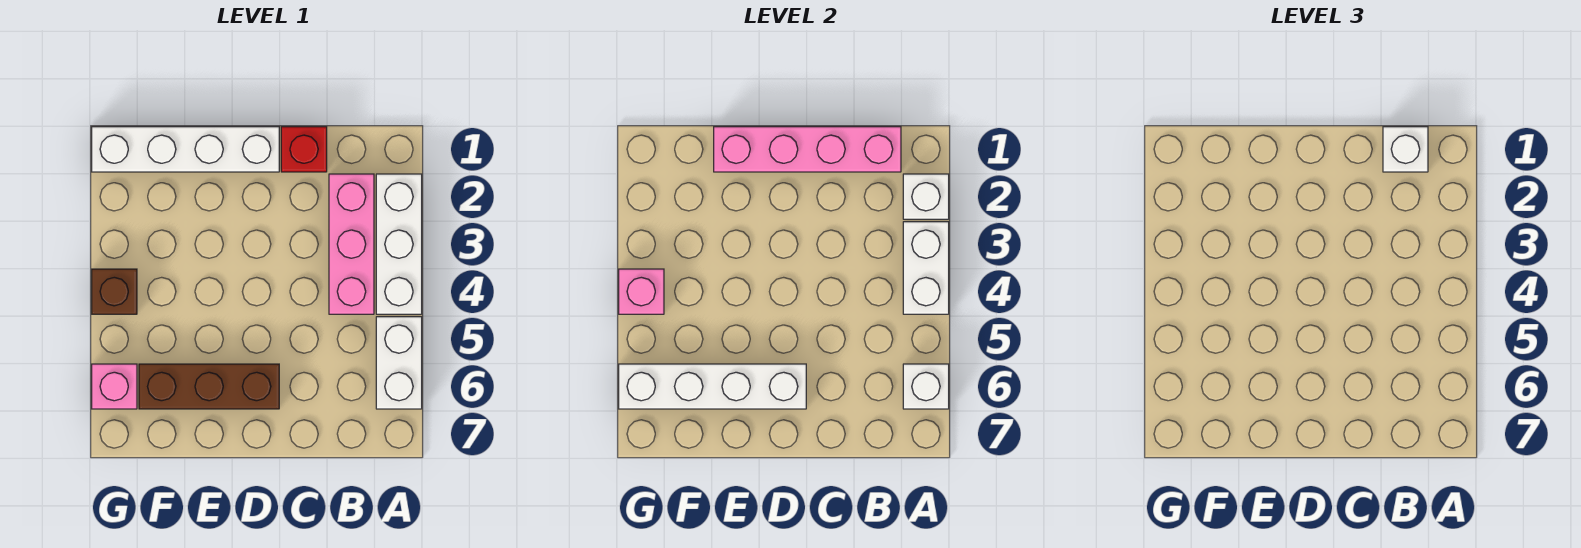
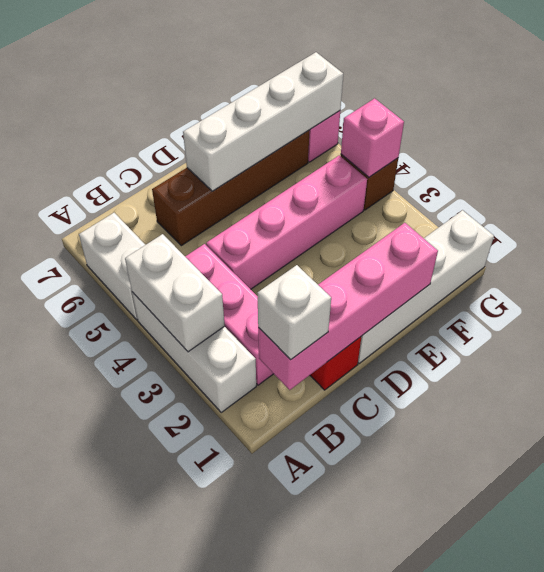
white brick A2 level 2 -> none
white brick A6 level 2 -> none
none -> pink brick C4:F4 level 1
brown brick D6:F6 level 1 -> brown brick C6:F6 level 1

